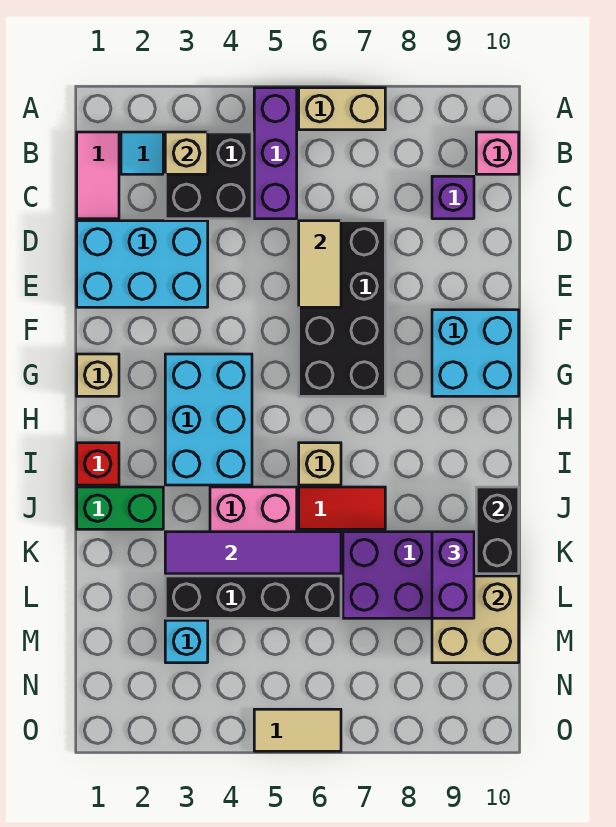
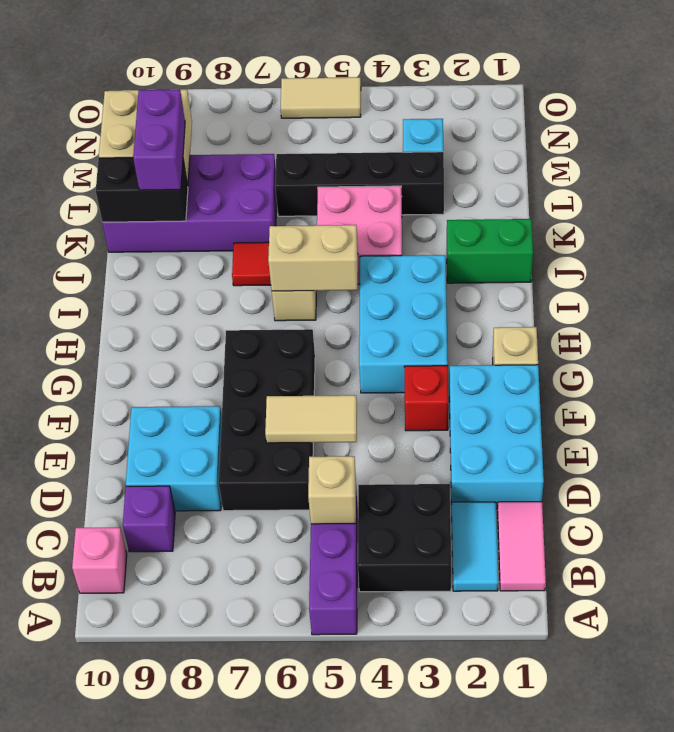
tan brick A6:A7 level 1 -> tan brick I5:I6 level 2
cyan tile B2 level 1 -> cyan tile B2:C2 level 1
tan brick B3 level 2 -> tan brick C5 level 2
cyan brick D1:E3 level 1 -> cyan brick D1:F2 level 1
tan tile D6:E6 level 2 -> tan tile E5:E6 level 2
cyan brick F9:G10 level 1 -> cyan brick D8:E9 level 1
red brick I1 level 1 -> red brick F3 level 1
black brick J10:K10 level 2 -> black brick K9:K10 level 2
purple tile K3:K6 level 2 -> none

